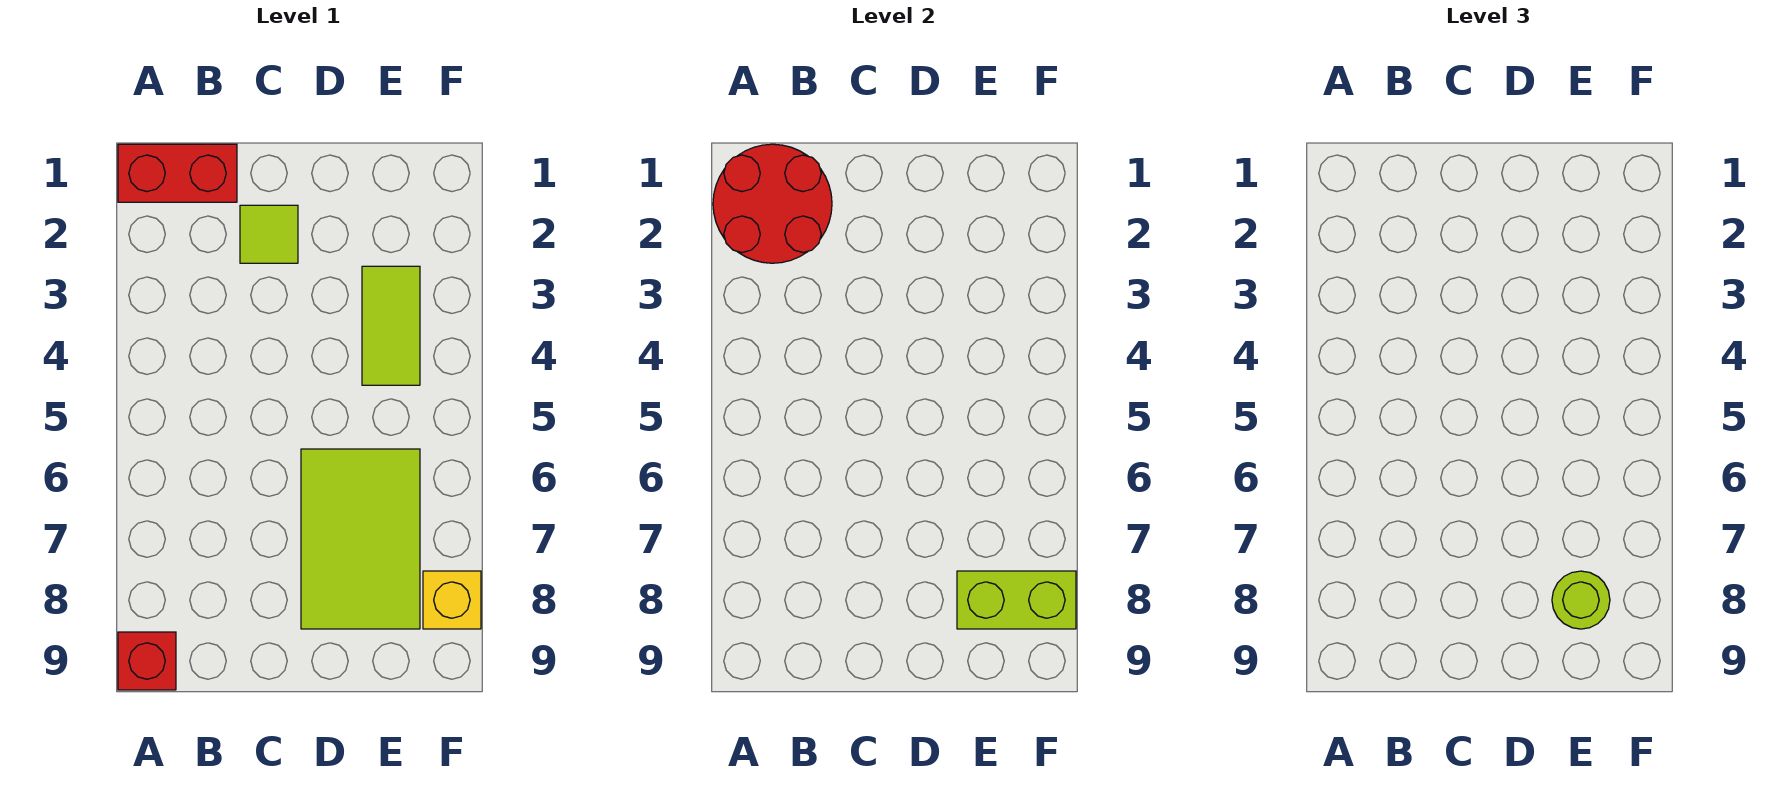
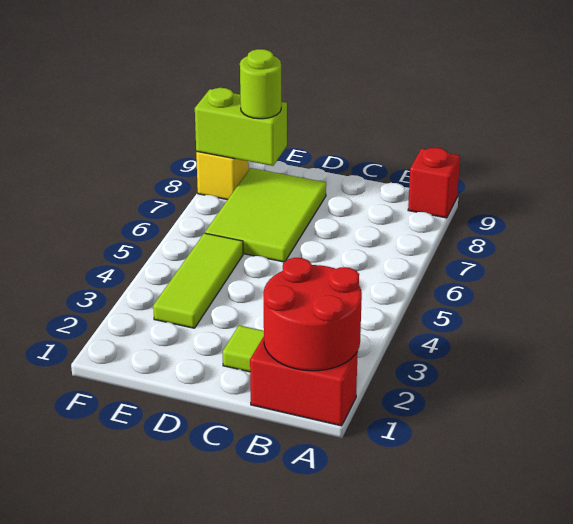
lime tile E3:E4 level 1 -> lime tile E3:E5 level 1

